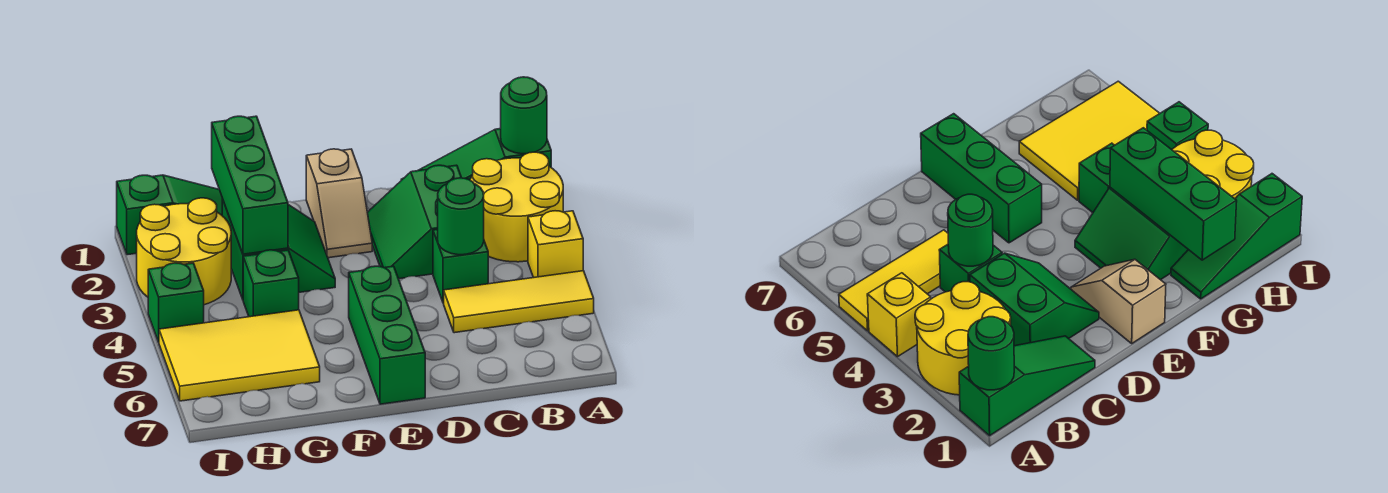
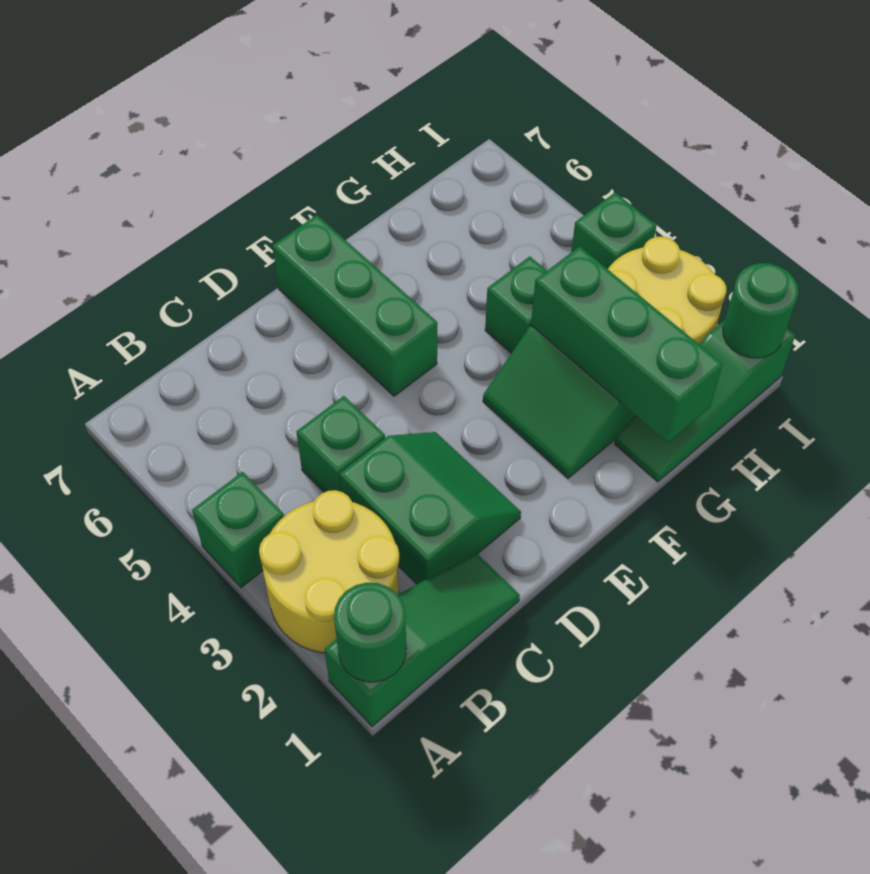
yellow brick A4 level 1 -> green brick A4 level 1
yellow tile A5:C5 level 1 -> none
green round brick C4 level 2 -> green round brick I1 level 2
tan slope E1:E2 level 1 top 1 -> none
yellow tile G5:I6 level 1 -> none

